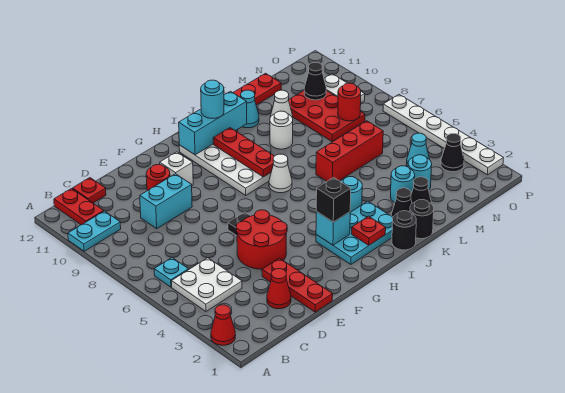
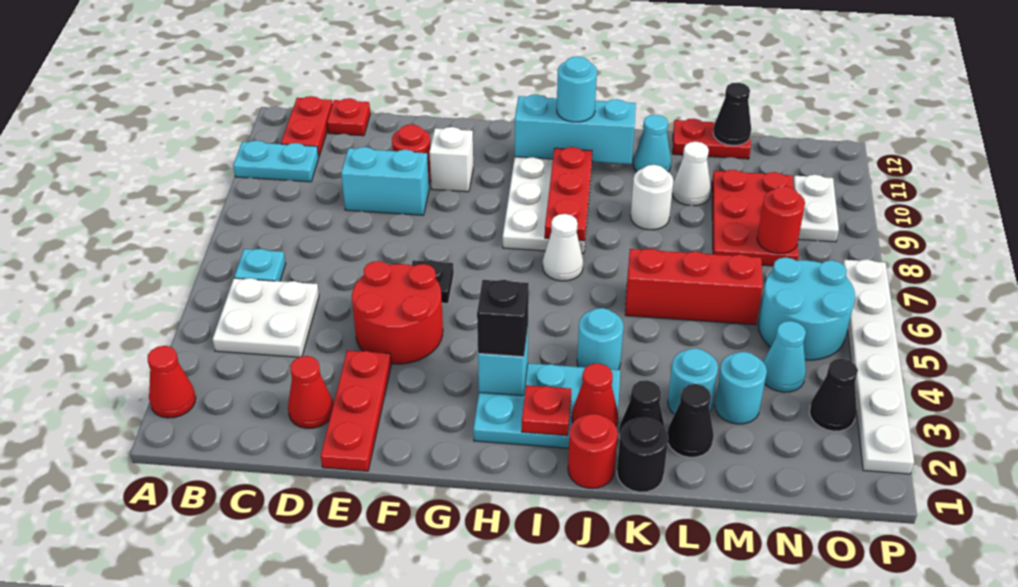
black round brick J1 level 1 -> red round brick J1 level 1
none -> red cone J2 level 2
none -> cyan round brick N5:O6 level 1
black cone N10 level 2 -> black cone M12 level 2

